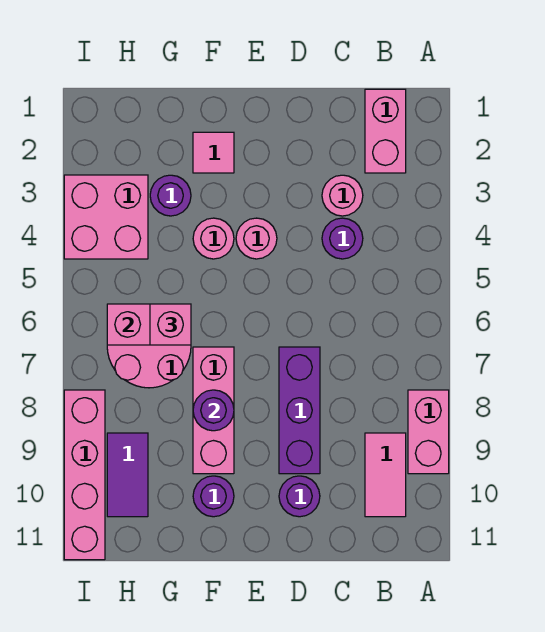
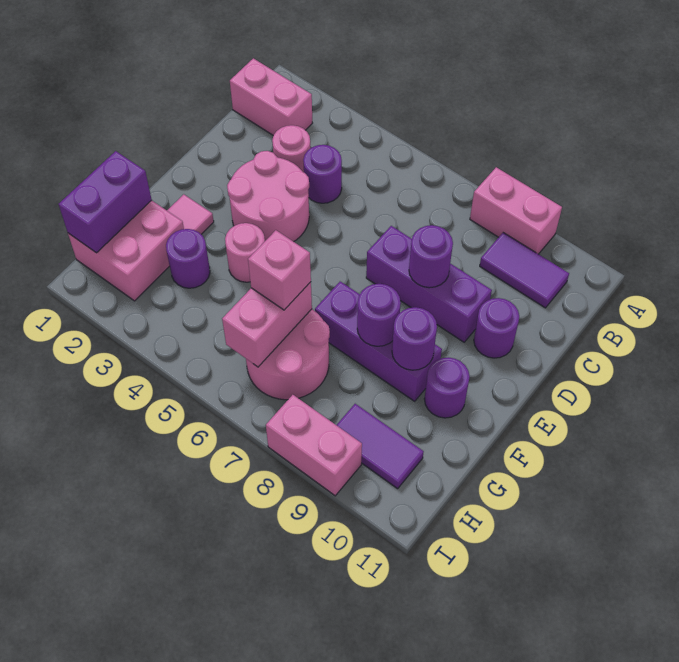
pink tile B9:B10 level 1 -> purple tile B9:B10 level 1
none -> purple round brick D8 level 2
pink round brick E4 level 1 -> pink round brick D3:E4 level 1
pink brick F7:F9 level 1 -> purple brick F7:F9 level 1
none -> purple round brick F9 level 2
none -> purple brick G1:H1 level 2
pink brick H3:I4 level 1 -> pink brick G1:H2 level 1
pink brick I8:I11 level 1 -> pink brick I8:I9 level 1

